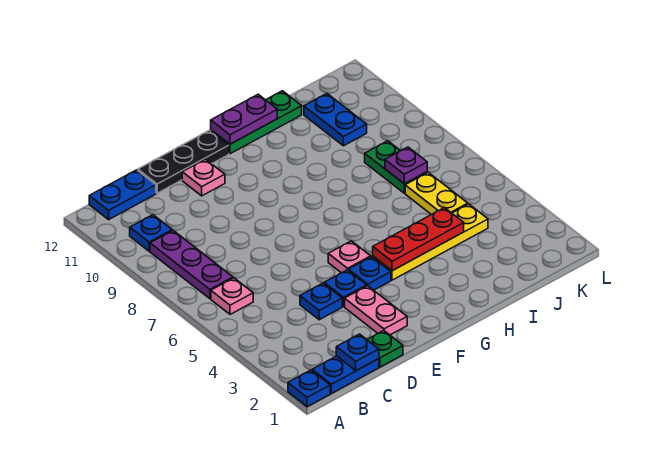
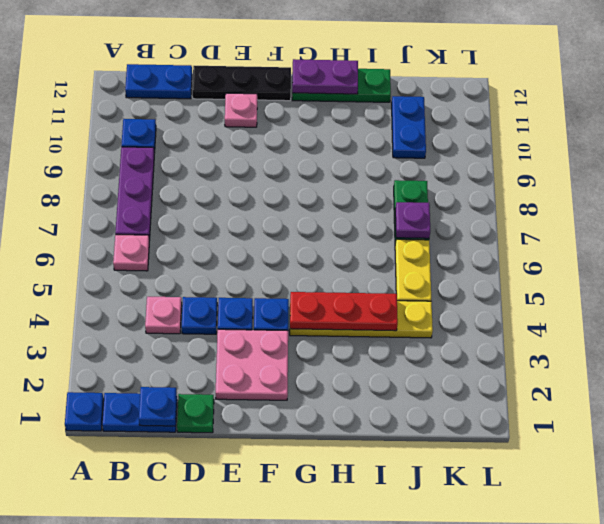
pink plate E2:E3 level 1 -> pink plate E2:F3 level 1
pink plate F5 level 1 -> pink plate C4 level 1

